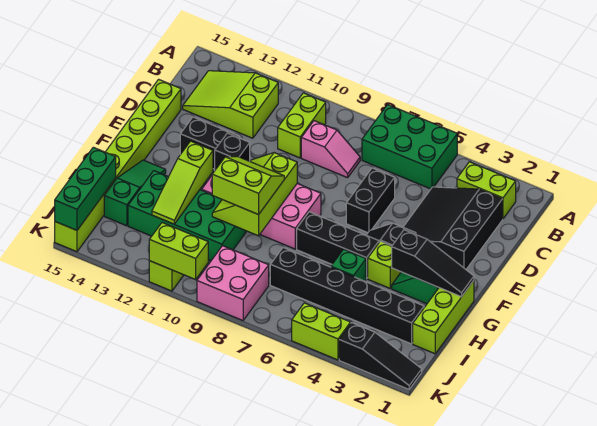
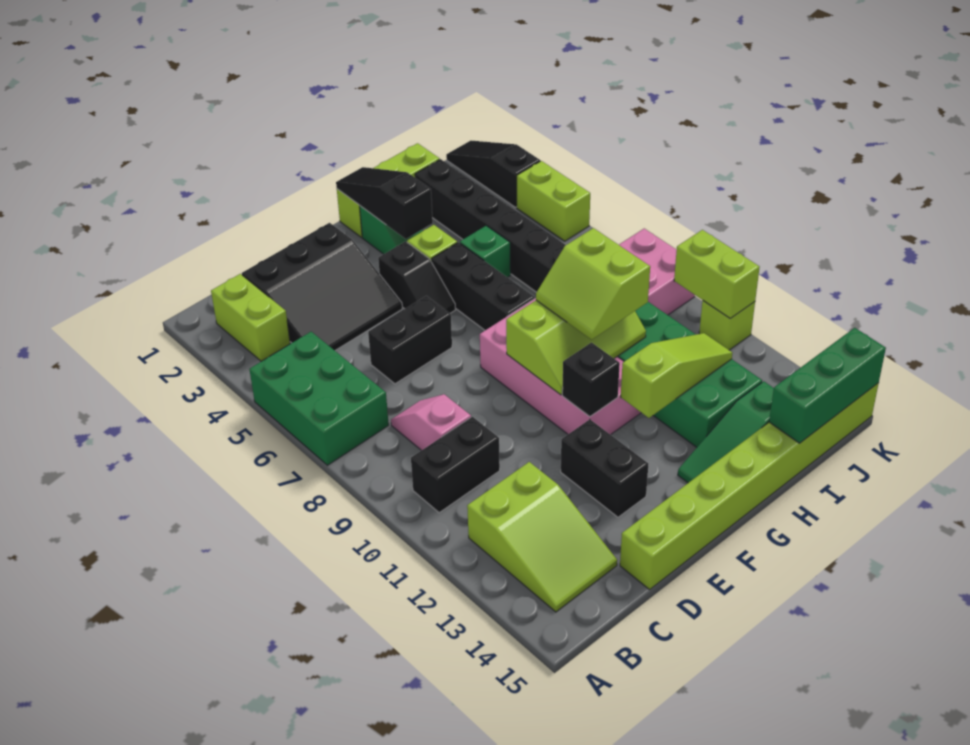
lime brick B10:C10 level 1 -> black brick B10:C10 level 1

